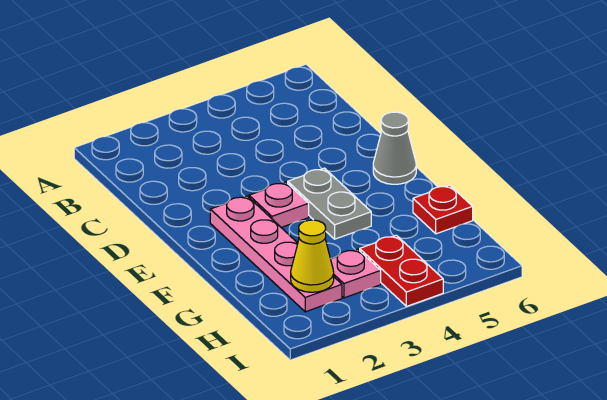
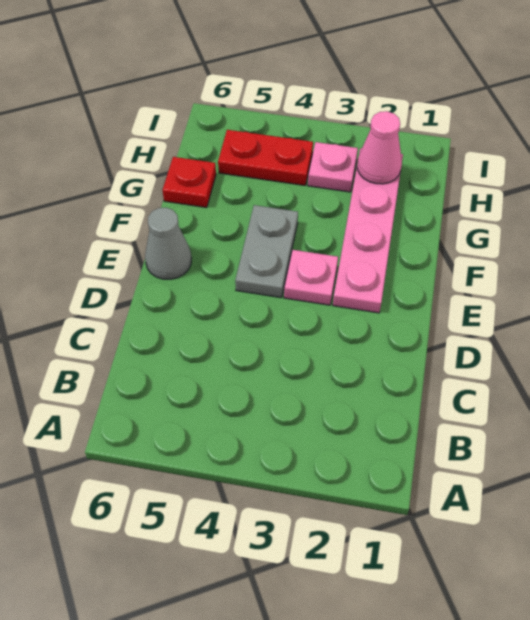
yellow cone H2 level 2 -> pink cone H2 level 2
red plate H4:I4 level 1 -> red plate H4:H5 level 1

